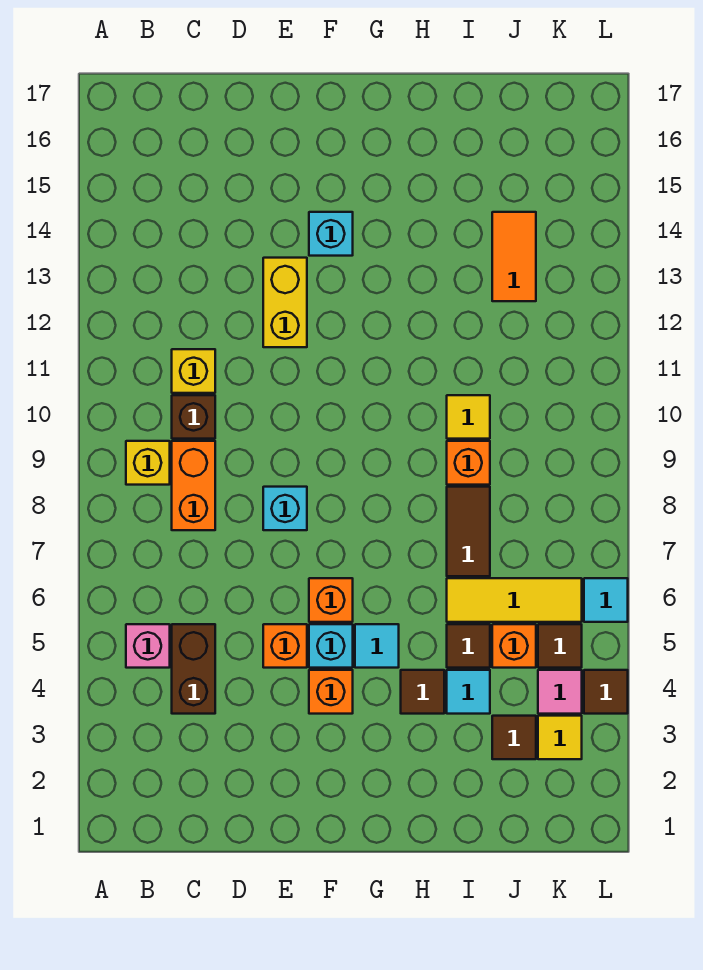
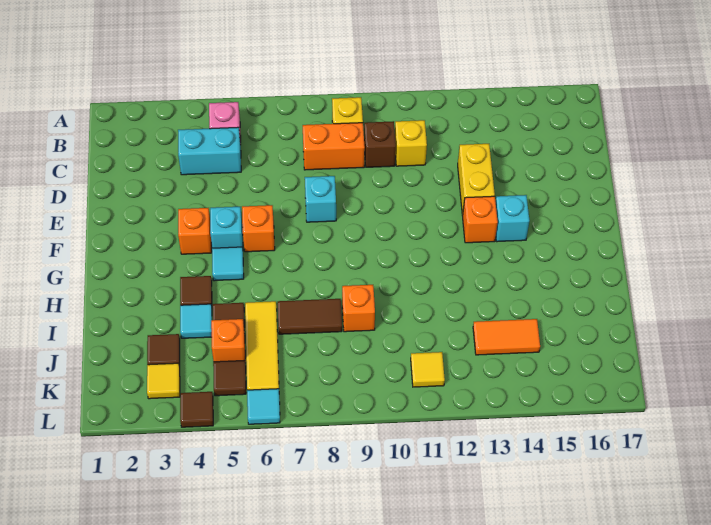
brown brick C4:C5 level 1 -> cyan brick C4:C5 level 1
orange brick E5 level 1 -> orange brick F13 level 1
yellow brick E12:E13 level 1 -> yellow brick D13:E13 level 1
yellow tile I10 level 1 -> yellow tile K11 level 1
pink tile K4 level 1 -> none

